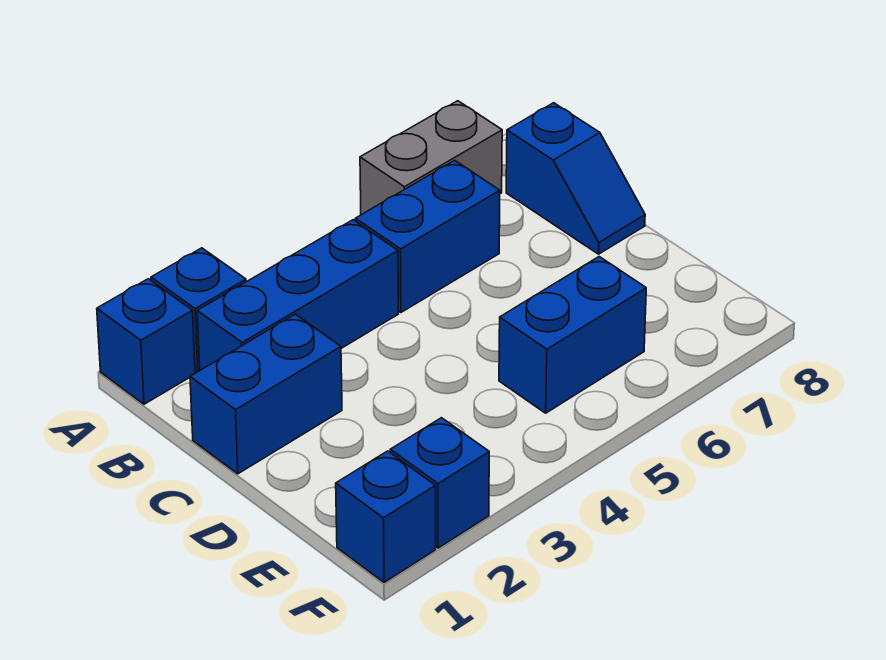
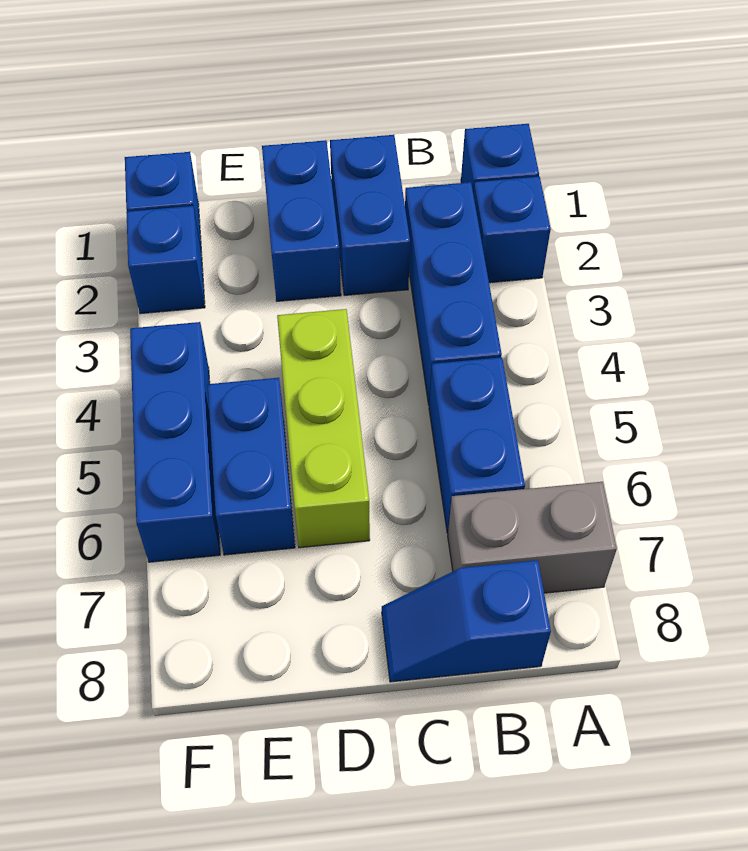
grey brick A6:A7 level 1 -> grey brick A7:B7 level 1
none -> blue brick D1:D2 level 1
none -> lime brick D4:D6 level 1
none -> blue brick F4:F6 level 1

